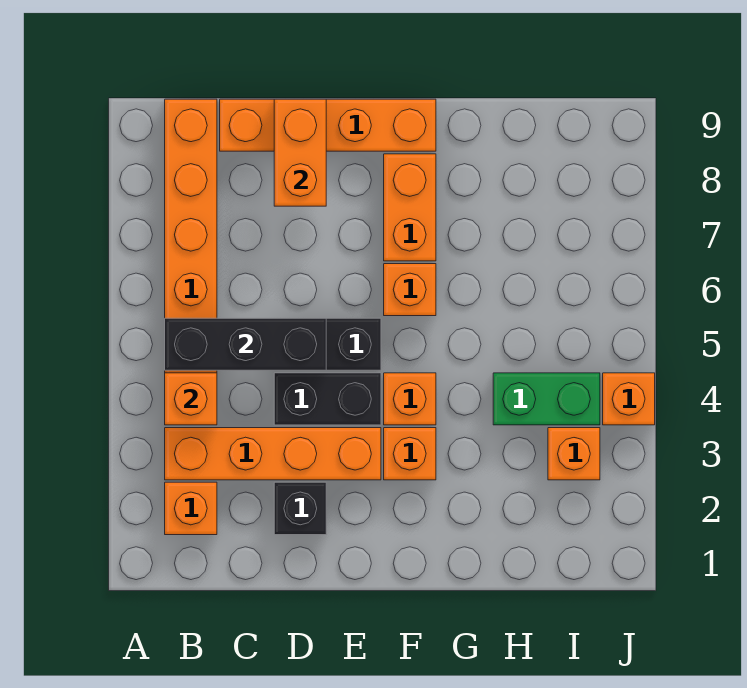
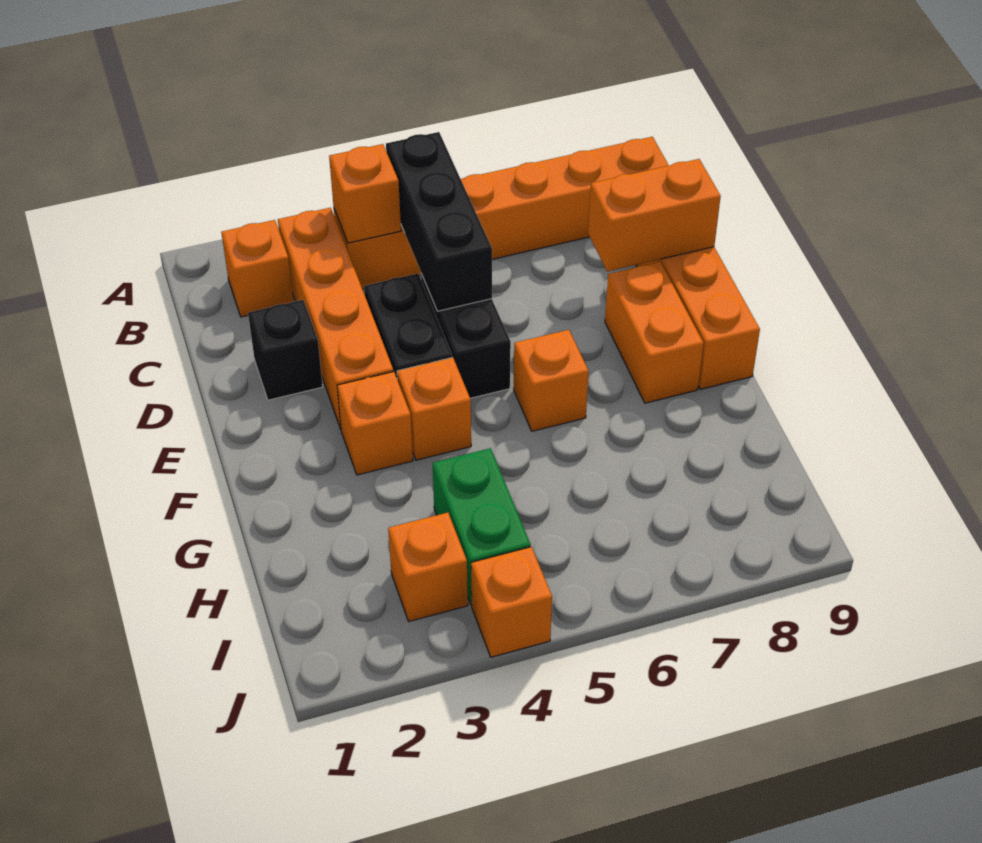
orange brick F7:F8 level 1 -> orange brick E8:F8 level 1

